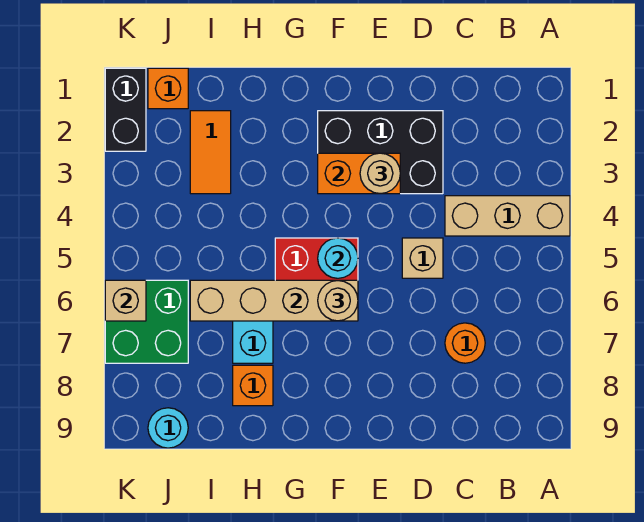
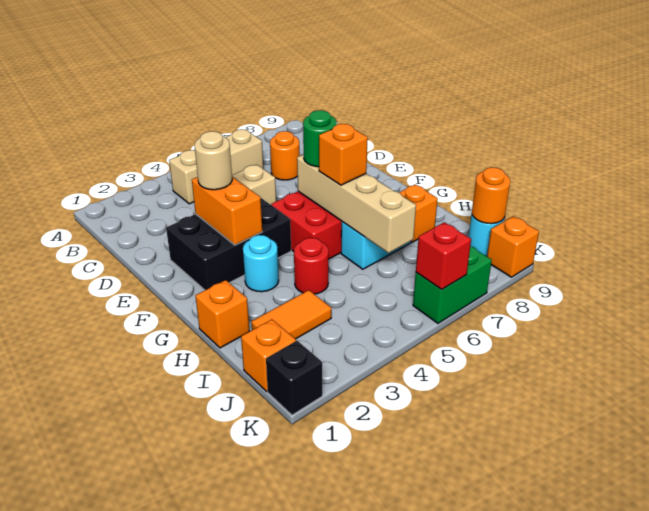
tan brick A4:C4 level 1 -> tan brick B4:B6 level 1
black brick D2:F3 level 1 -> black brick E2:F4 level 1
cyan round brick F5 level 2 -> cyan round brick G3 level 1
tan round brick F6 level 3 -> green round brick F6 level 3
none -> orange brick G6 level 3
none -> orange brick H1 level 1
none -> red round brick H4 level 1
green brick J6:K7 level 1 -> green brick K6:K7 level 1
none -> orange round brick J9 level 2
black brick K1:K2 level 1 -> black brick K1 level 1
tan brick K6 level 2 -> red brick K6 level 2
none -> orange brick K9 level 1

